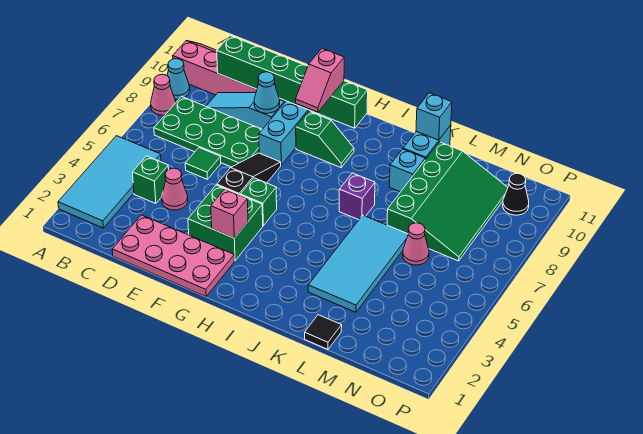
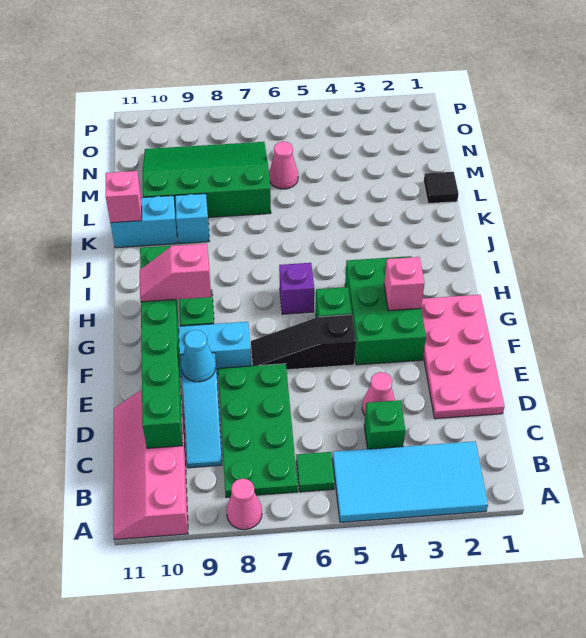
cyan cone A9 level 1 -> none
green tile D6 level 1 -> green tile B6 level 1
green brick F3:G4 level 1 -> green brick F3:H4 level 1
pink slope G9:G10 level 3 top 10 -> pink slope G9:G10 level 3 top 9
purple brick J7 level 1 -> purple brick H6 level 1
cyan tile K3:L6 level 1 -> none
cyan brick K11 level 2 -> pink brick K11 level 2
black cone O10 level 1 -> none

